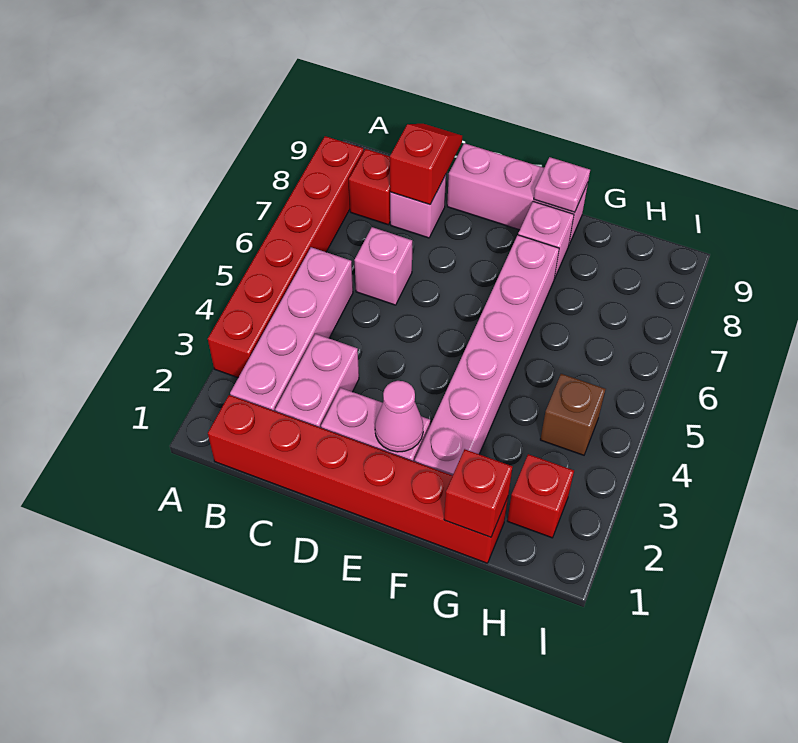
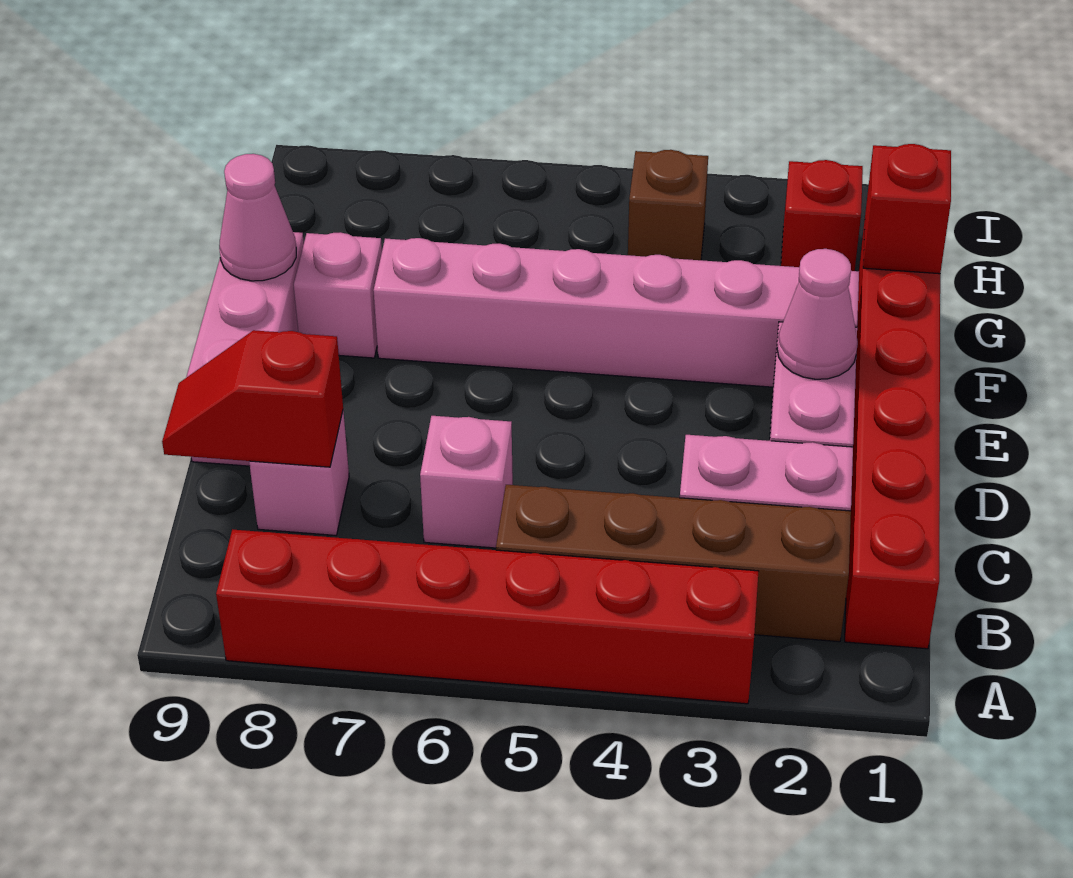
pink brick B2:B5 level 1 -> brown brick B2:B5 level 1
red brick B8 level 1 -> none
pink plate F9 level 2 -> pink cone F9 level 2

